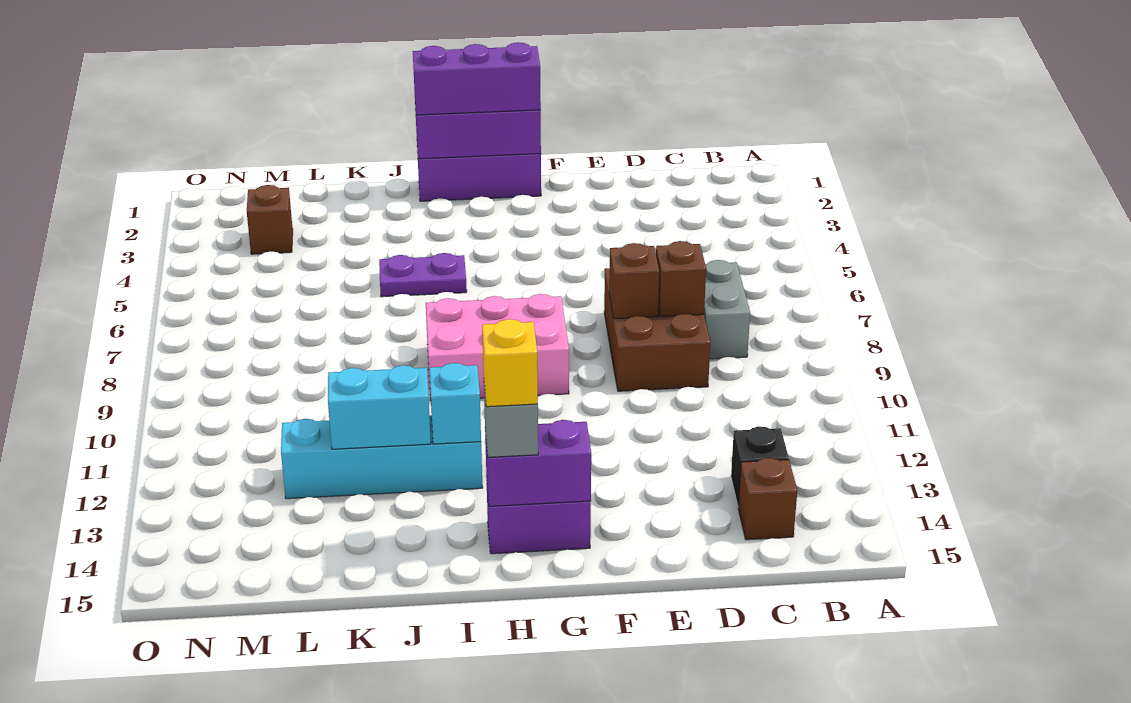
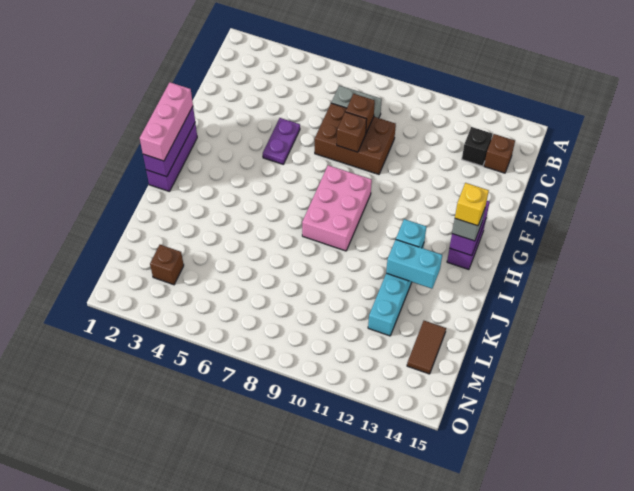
purple brick G1:I1 level 3 -> pink brick G1:I1 level 3
purple plate I5:J5 level 1 -> purple plate E5:F5 level 1
cyan brick J12:K12 level 2 -> cyan brick J12:J13 level 2
none -> brown tile L14:M14 level 1

